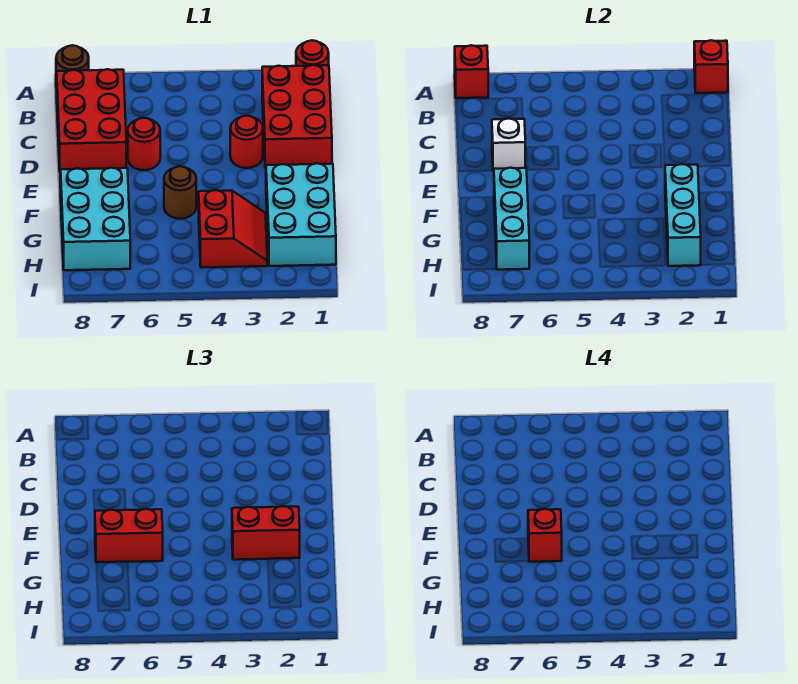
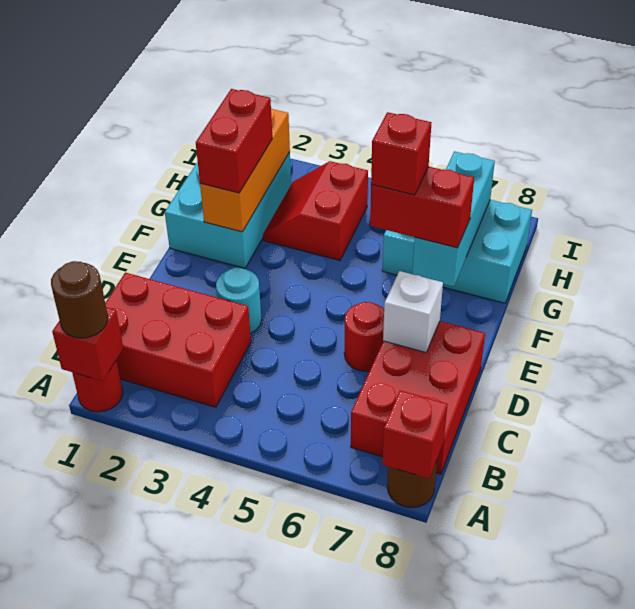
red brick B1:D2 level 1 -> red brick B1:C3 level 1
red round brick D3 level 1 -> cyan round brick D3 level 1
cyan brick F2:H2 level 2 -> orange brick F2:H2 level 2
red brick F2:F3 level 3 -> red brick F2:G2 level 3
brown round brick F5 level 1 -> brown round brick A1 level 3
cyan brick F7:H8 level 1 -> cyan brick G6:H8 level 1

